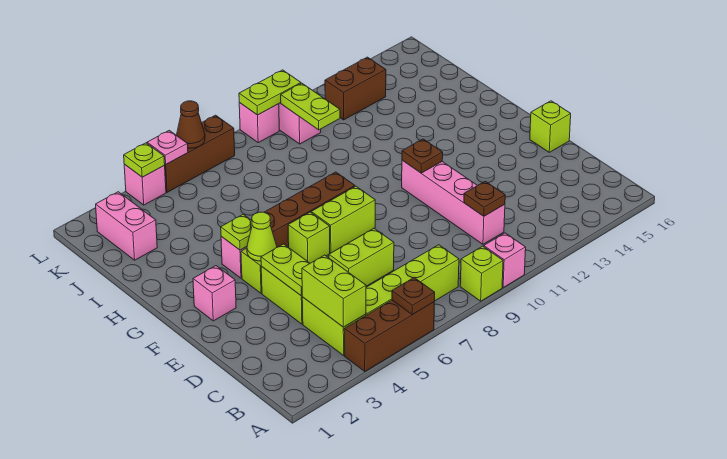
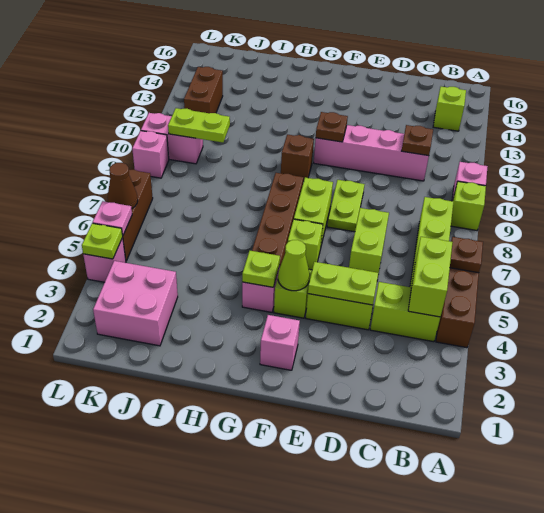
lime brick B4:C4 level 2 -> lime brick B4:B5 level 2
lime brick E16 level 1 -> lime brick B14 level 1
none -> brown brick G10 level 1
pink brick J2:K2 level 1 -> pink brick J2:K3 level 1
lime plate L9:L10 level 2 -> lime plate E8:E9 level 1

